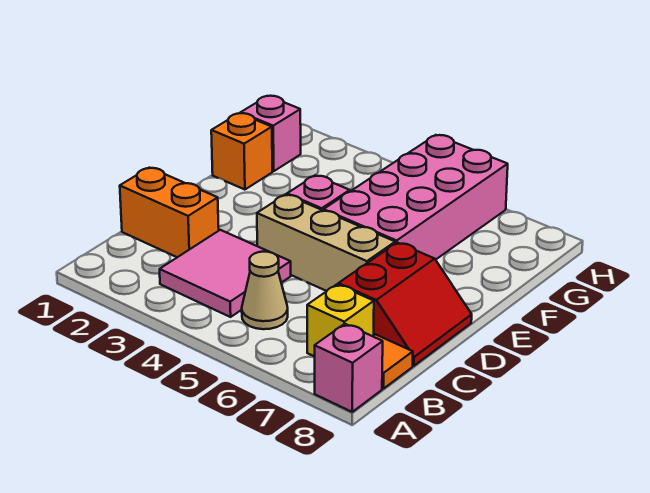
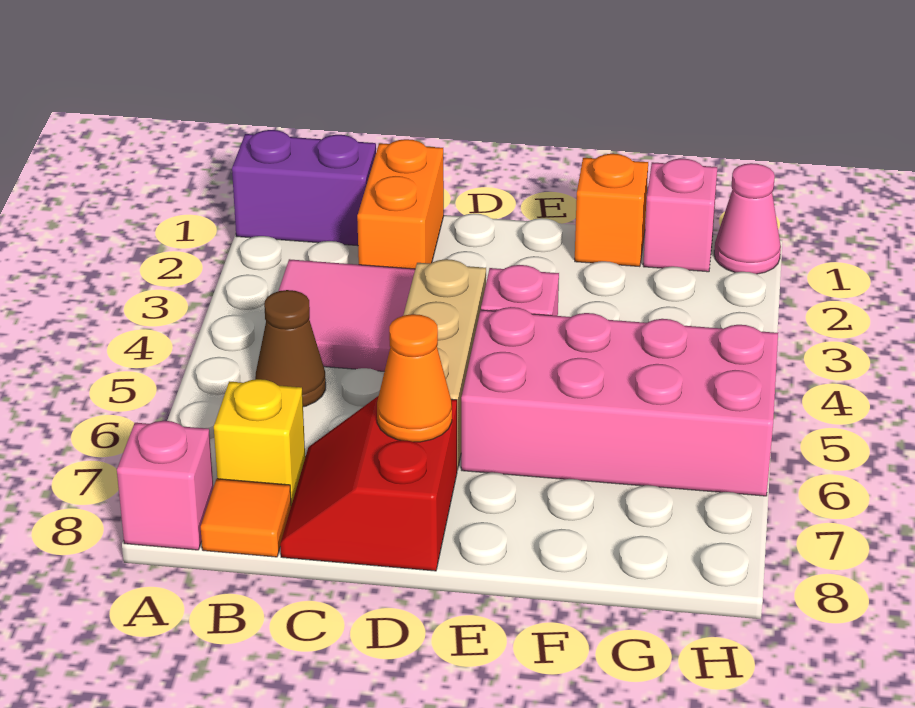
none -> purple brick A1:B1 level 1
tan cone B5 level 1 -> brown cone B5 level 1
red slope C7:D8 level 1 top 7 -> red slope C7:D8 level 1 top D
none -> orange cone D7 level 2
none -> pink cone H1 level 1

